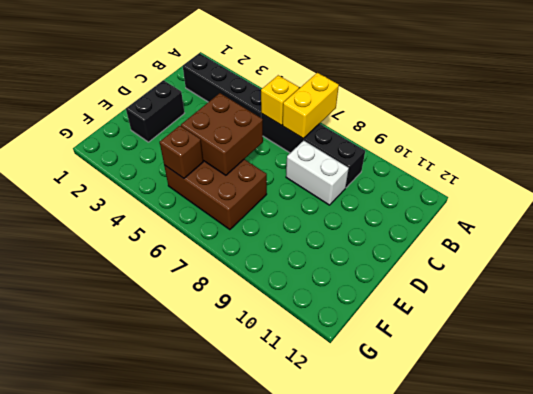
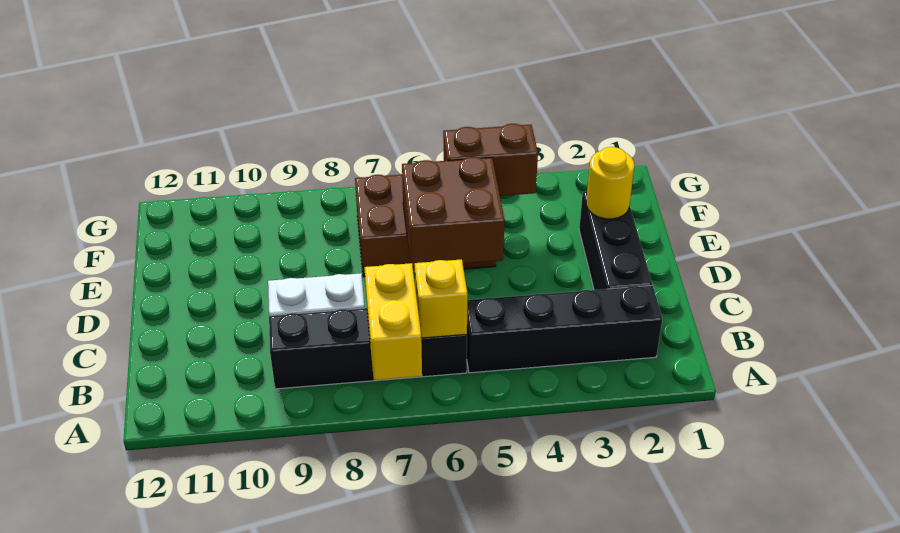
black brick D2:E2 level 1 -> black brick C2:E2 level 1
none -> yellow round brick E2 level 2
brown brick F5 level 2 -> brown brick F4:F5 level 2

